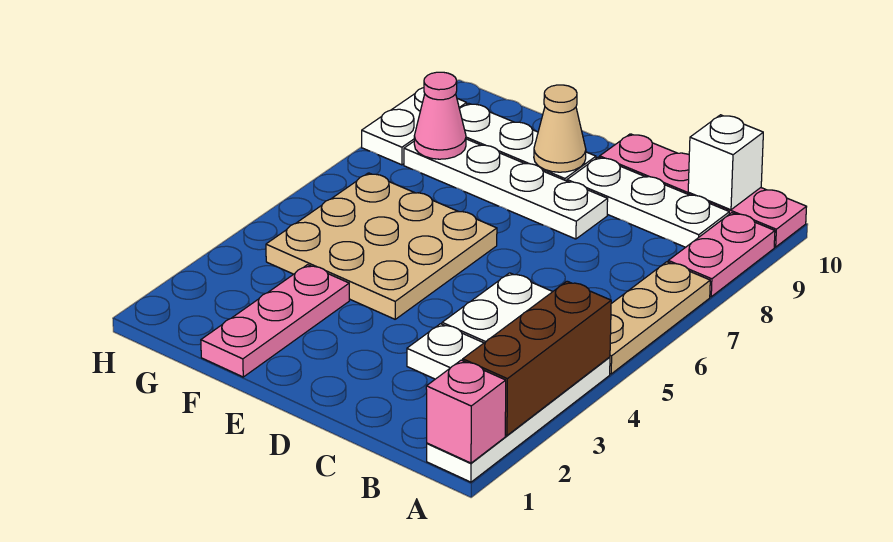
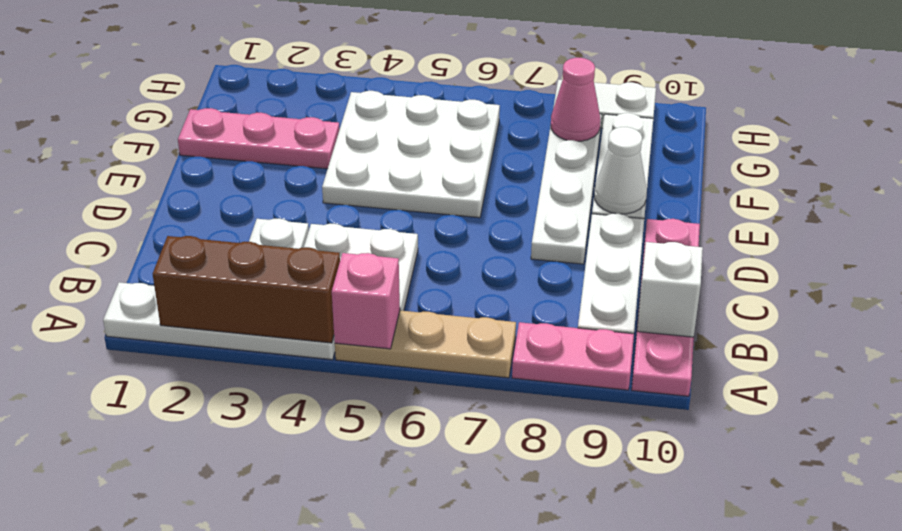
pink brick A1 level 2 -> pink brick A5 level 2
tan plate E4:G6 level 1 -> white plate E4:G6 level 1
tan cone E9 level 2 -> white cone E9 level 2

